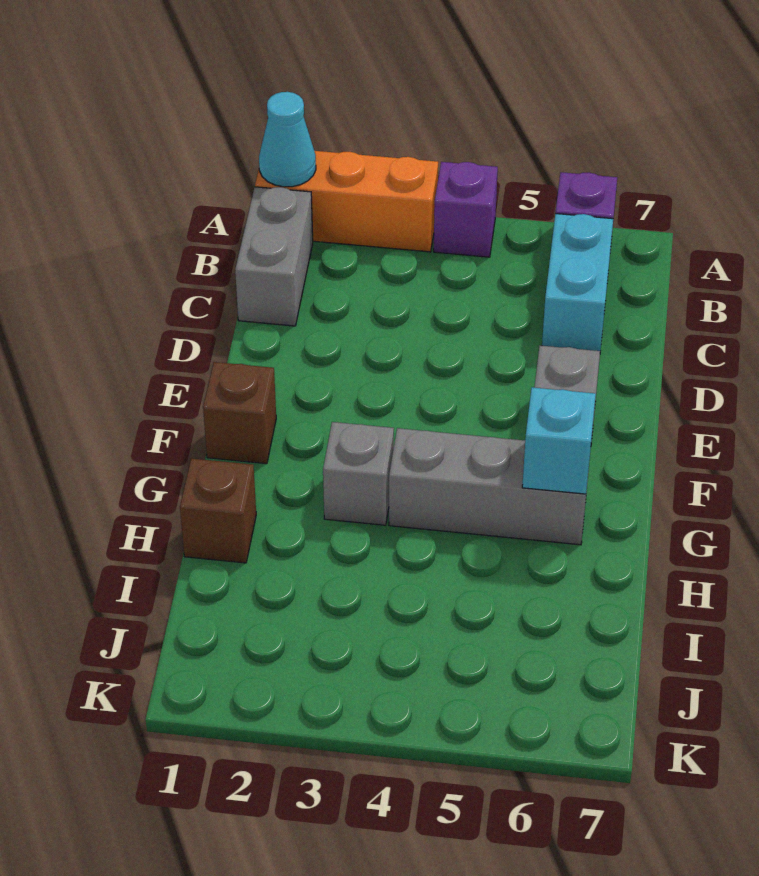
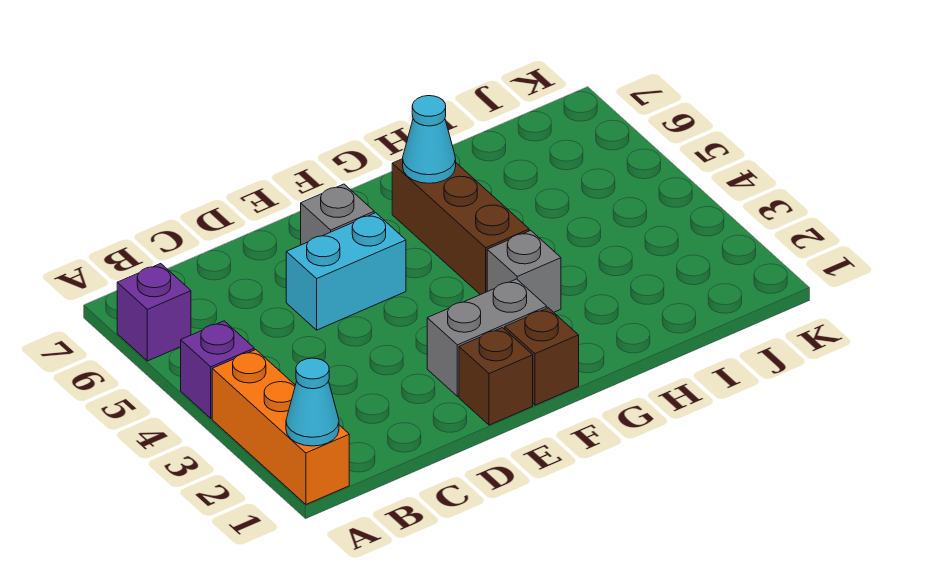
grey brick B1:C1 level 1 -> grey brick E2:F2 level 1
cyan brick B6:C6 level 1 -> cyan brick D5:E5 level 1
grey brick G4:G6 level 1 -> brown brick G4:G6 level 1
cyan brick G6 level 2 -> cyan cone G6 level 2
brown brick H1 level 1 -> brown brick E1 level 1

